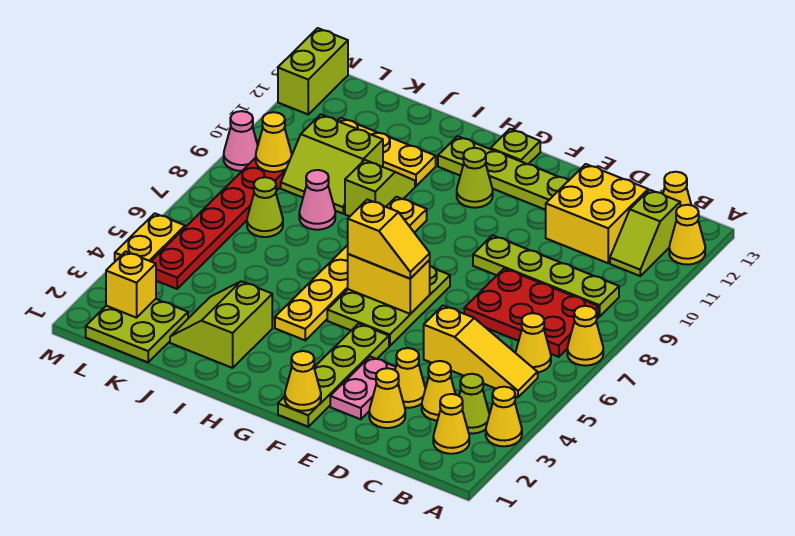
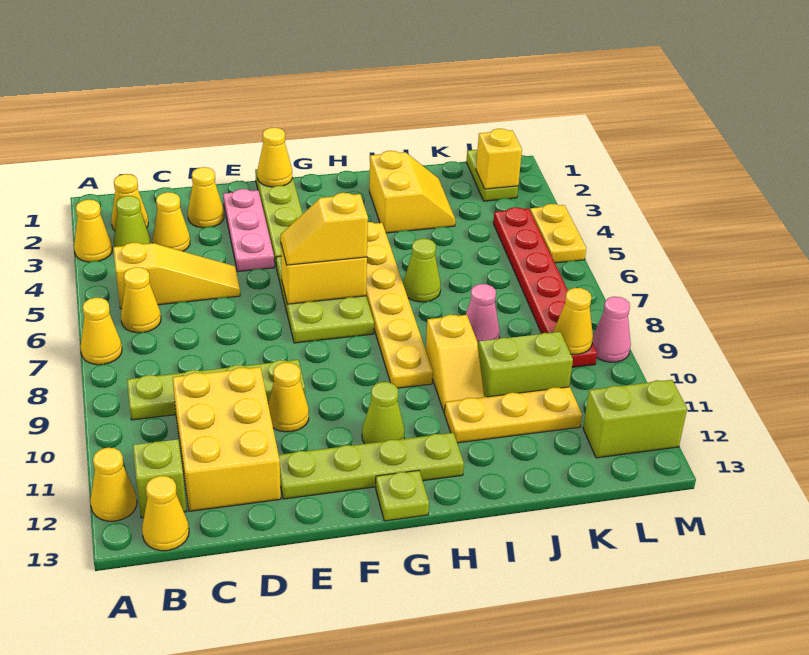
yellow slope B5:D5 level 1 top D -> yellow slope B5:D5 level 1 top B
red plate B7:D8 level 1 -> none
yellow brick C11:D12 level 1 -> yellow brick C10:D12 level 1
yellow cone D3 level 1 -> yellow cone E10 level 1
pink plate E2:E3 level 1 -> pink plate E2:E4 level 1
lime slope I2:J3 level 1 top I -> yellow slope I2:J3 level 1 top I
lime slope I9:I10 level 1 top 9 -> yellow slope I9:I10 level 1 top 9
lime plate K1:L2 level 1 -> lime plate L1:L2 level 1
lime cone K7 level 1 -> lime cone I6 level 1
lime brick M12:M13 level 1 -> lime brick L12:M12 level 1

